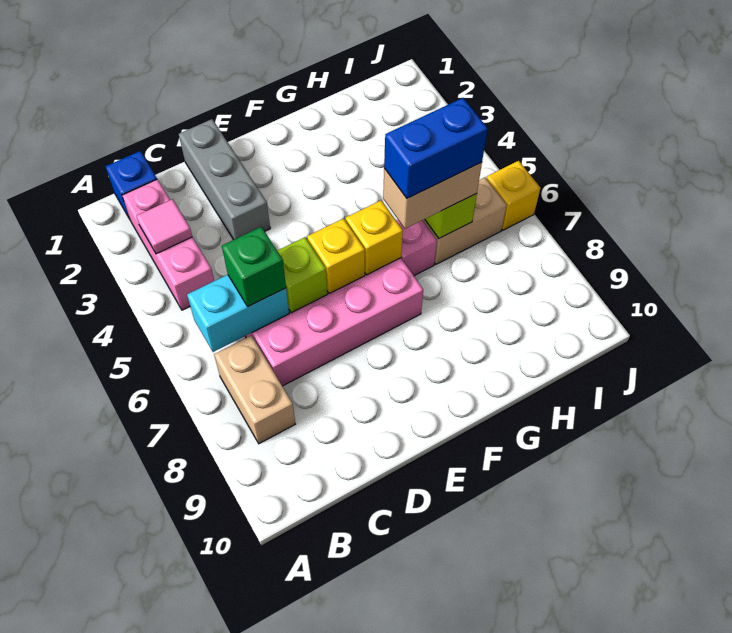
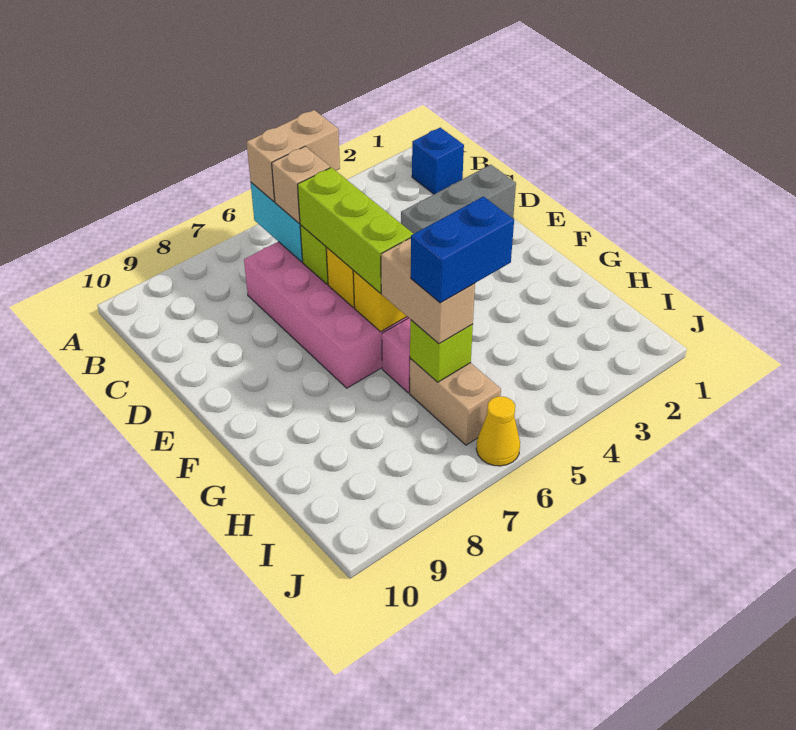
pink brick B2:B4 level 1 -> none
pink tile B3 level 2 -> none
tan brick B7:B8 level 1 -> tan brick B5:B6 level 3
green brick C6 level 3 -> tan brick C6 level 3
none -> lime brick D6:F6 level 3
blue brick G6:H6 level 4 -> blue brick H5:H6 level 4
yellow brick J6 level 1 -> yellow cone J6 level 1

